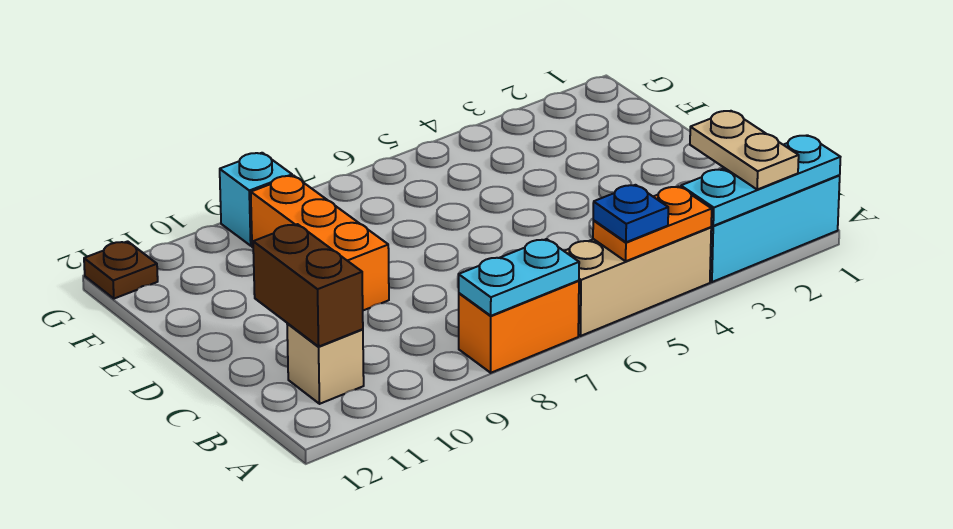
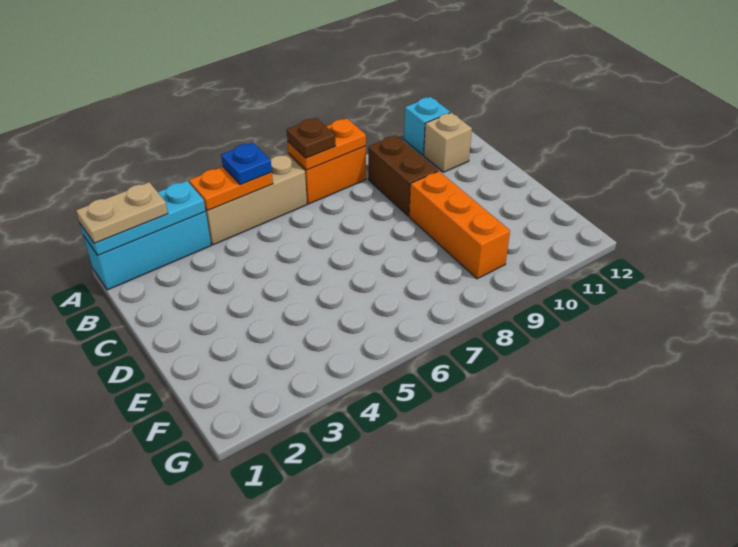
tan plate A2:B2 level 3 -> tan plate A1:A2 level 3
cyan plate A7:A8 level 2 -> orange plate A7:A8 level 2
brown brick B11:C11 level 2 -> brown brick B9:C9 level 1
cyan brick G9 level 1 -> cyan brick A11 level 1
brown plate G12 level 1 -> brown plate A7 level 3

